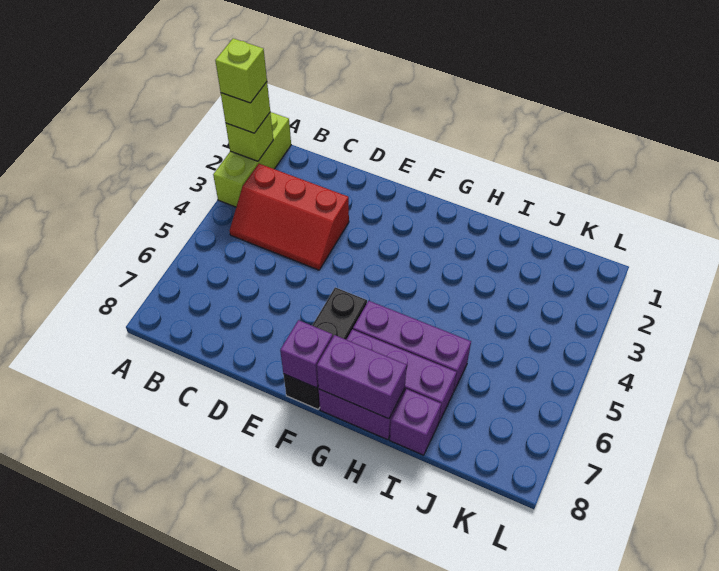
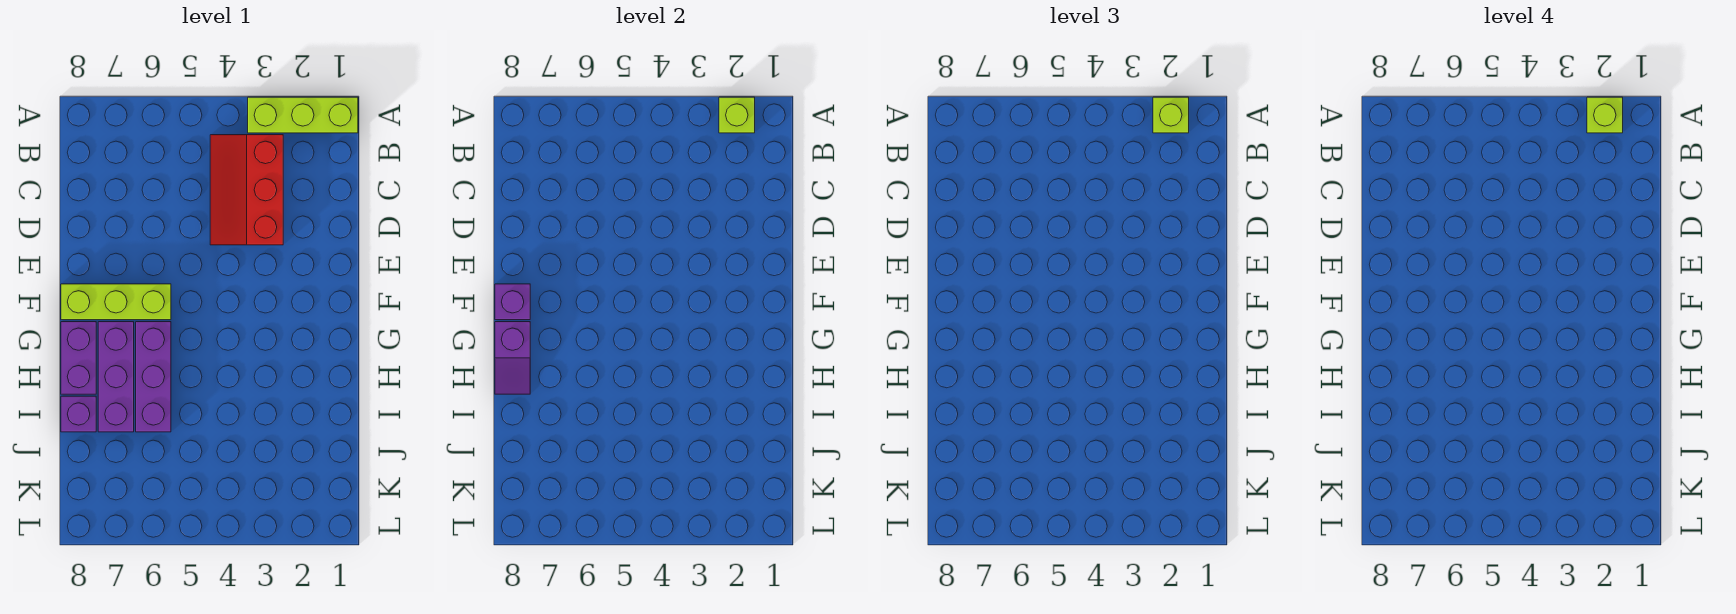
black brick F6:F8 level 1 -> lime brick F6:F8 level 1
purple brick G8:H8 level 2 -> purple slope G8:H8 level 2 top G

